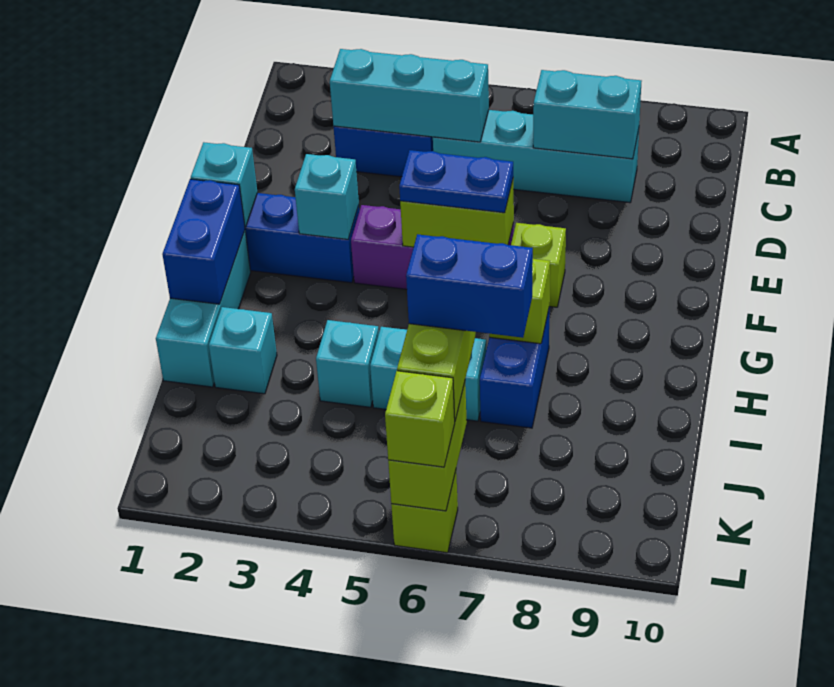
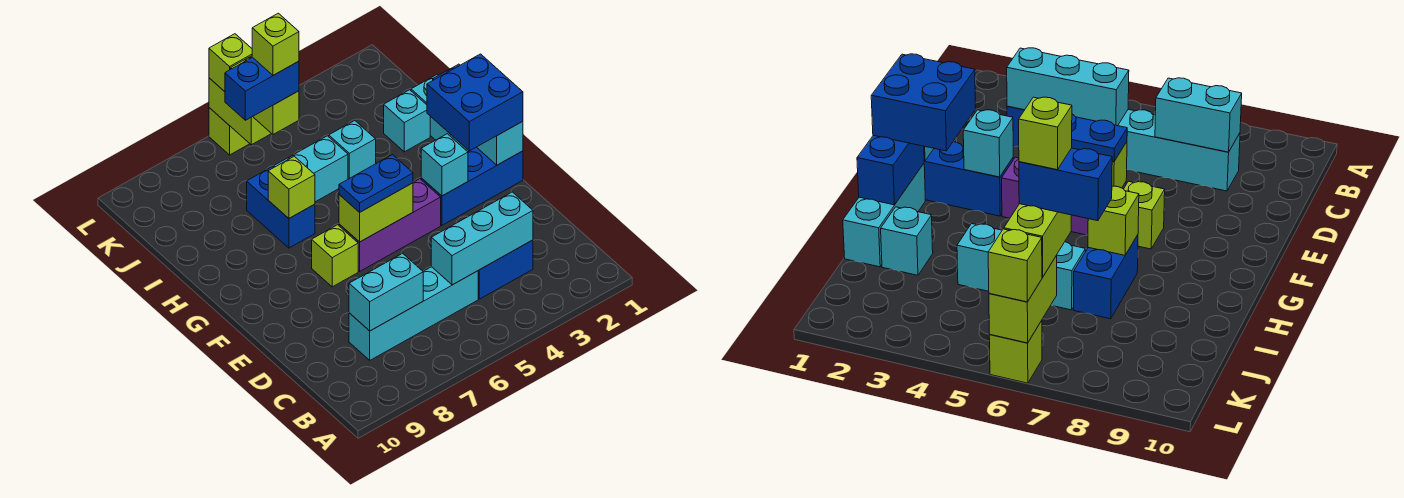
none -> blue brick F1:G2 level 3
none -> lime brick J6 level 5

